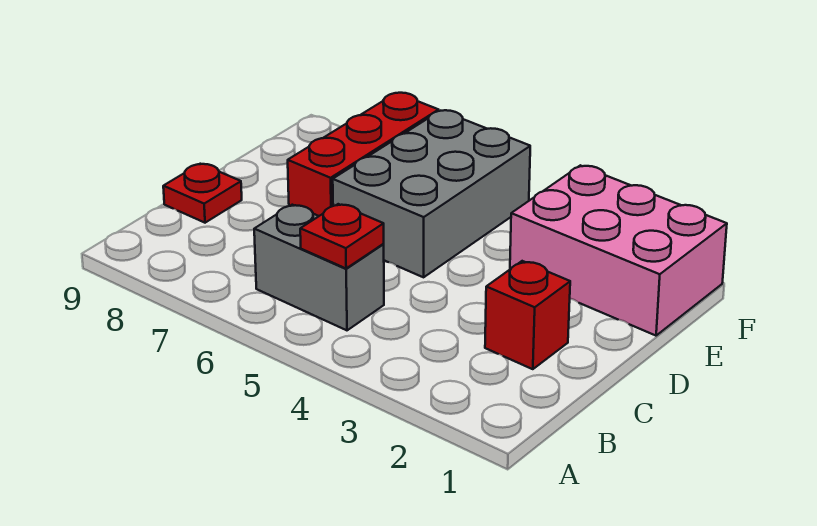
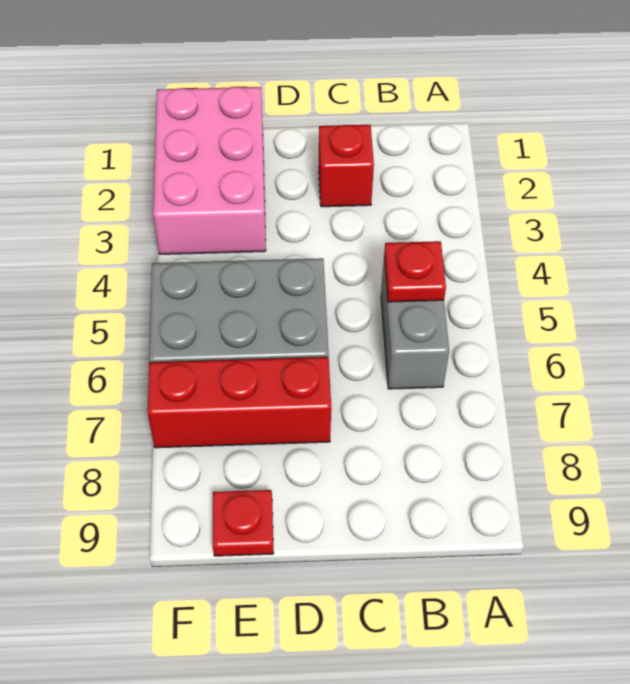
red plate C9 level 1 -> red plate E9 level 1

